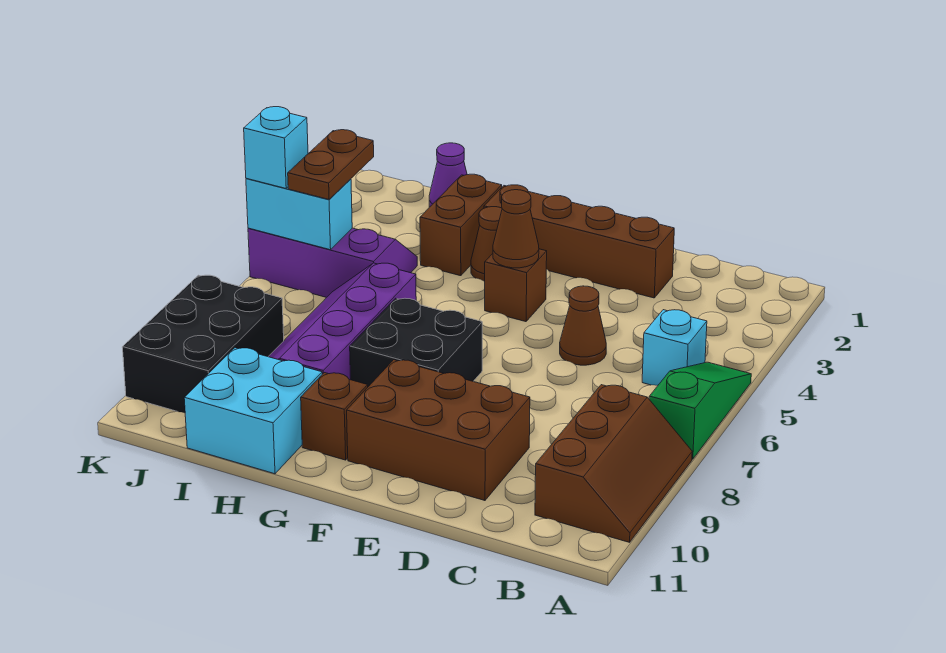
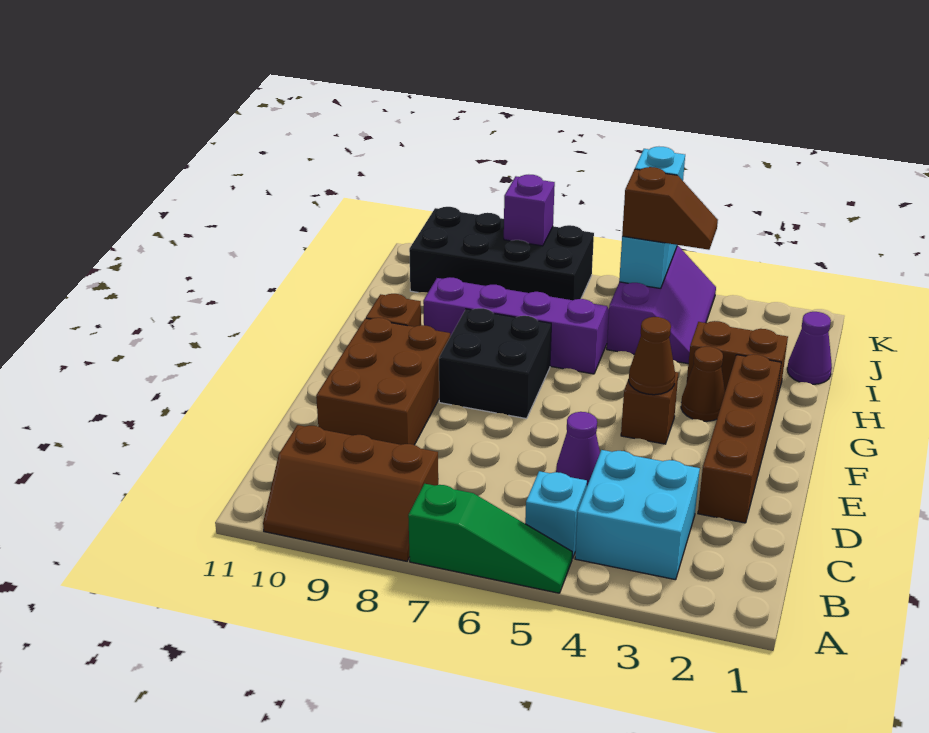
brown cone D5 level 1 -> purple cone D5 level 1
cyan brick H10:I11 level 1 -> cyan brick B3:C4 level 1
brown plate J4:J5 level 3 -> brown slope J4:J5 level 3 top 5
black brick J8:K10 level 1 -> black brick J7:K10 level 1
none -> purple brick K8 level 2

